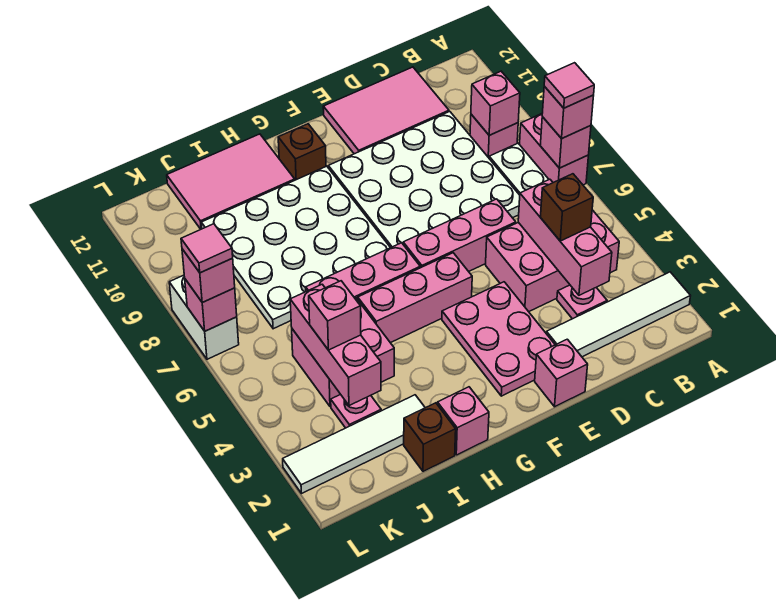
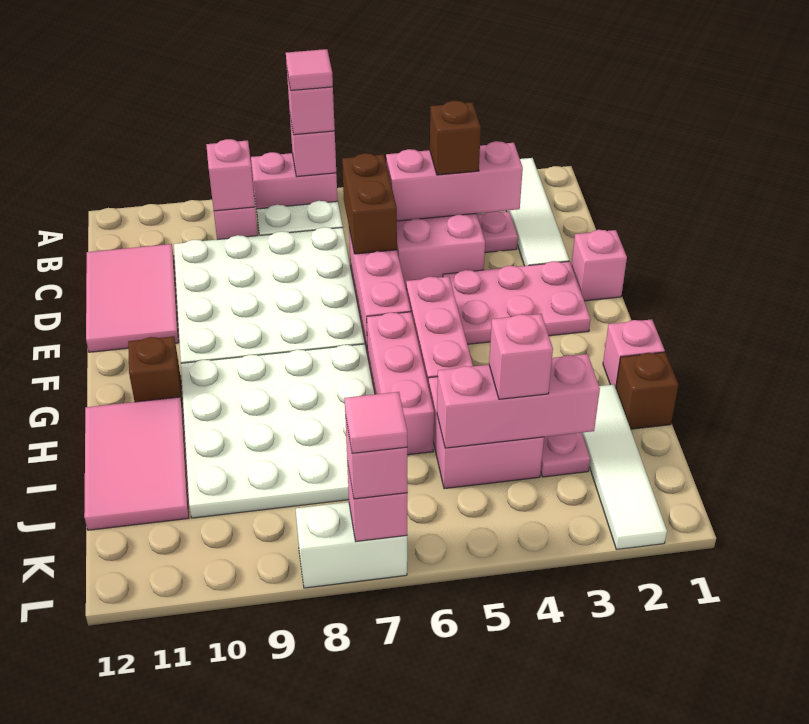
none -> brown brick C6:D6 level 2

